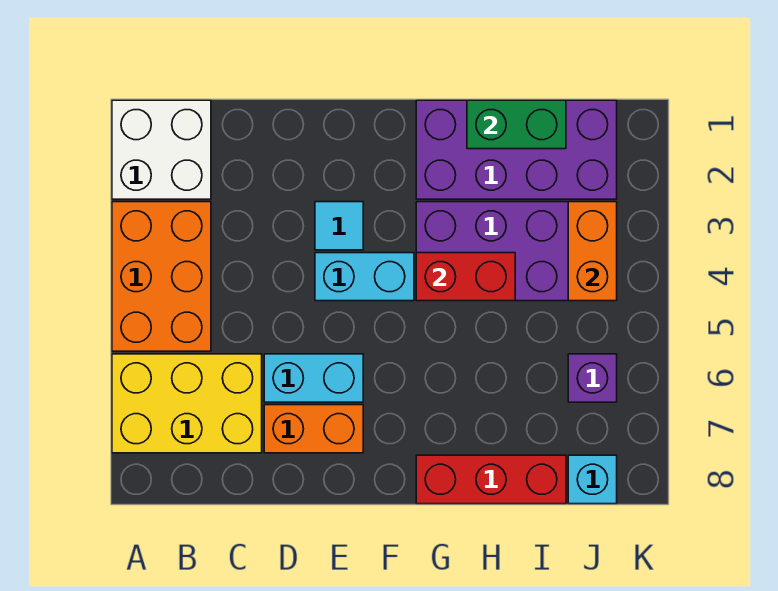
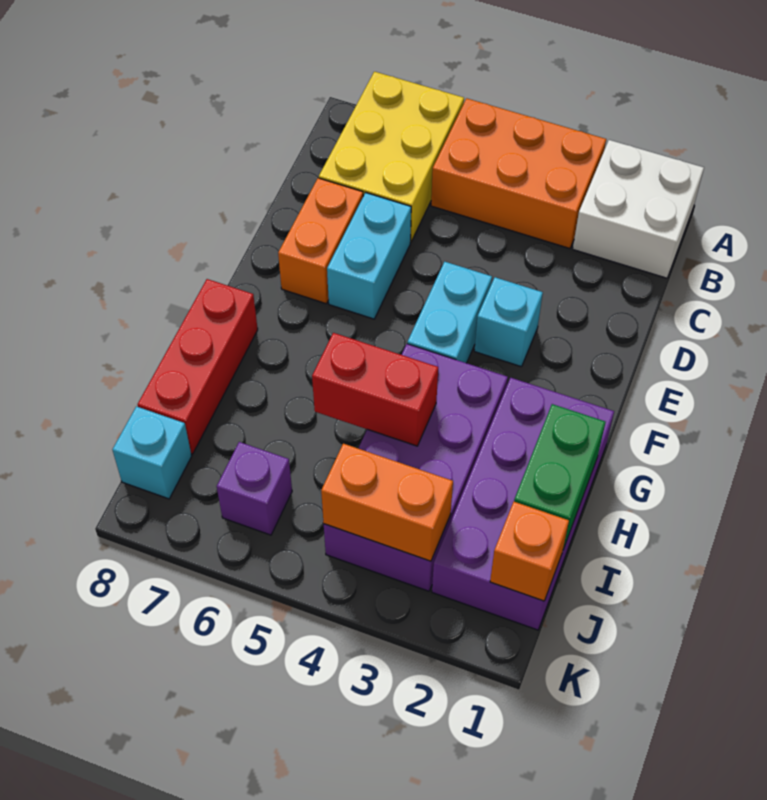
cyan tile E3 level 1 -> cyan brick E3 level 1
red brick G4:H4 level 2 -> red brick H4:H5 level 2
none -> orange brick J1 level 2

